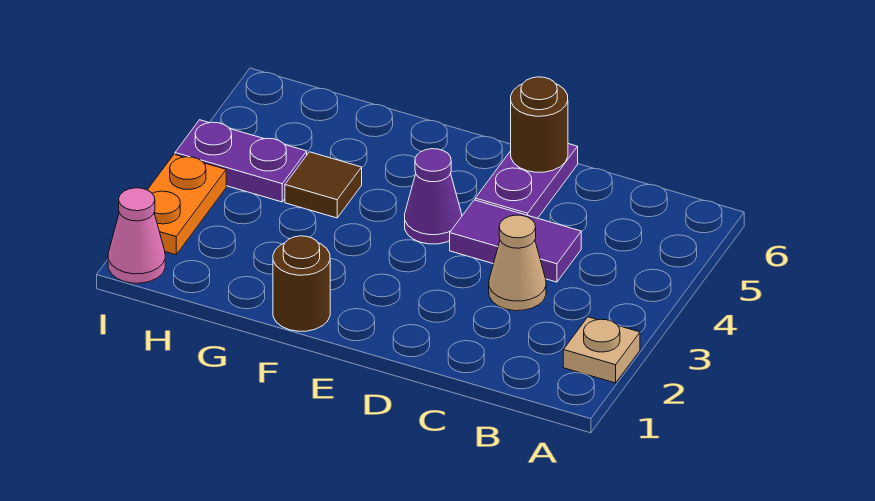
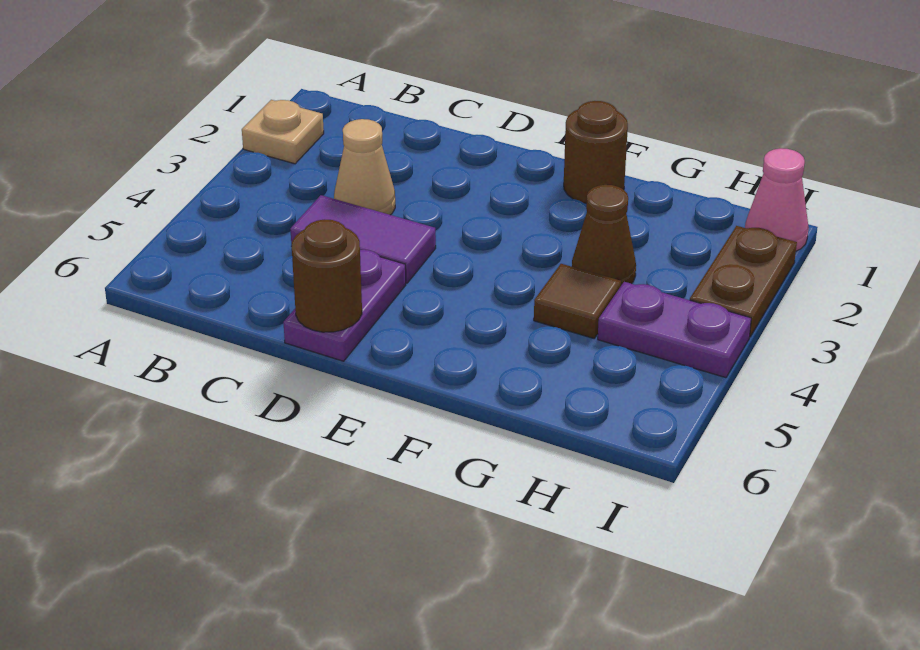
purple cone E4 level 1 -> none
none -> brown cone G3 level 1
orange plate I2:I3 level 1 -> brown plate I2:I3 level 1

